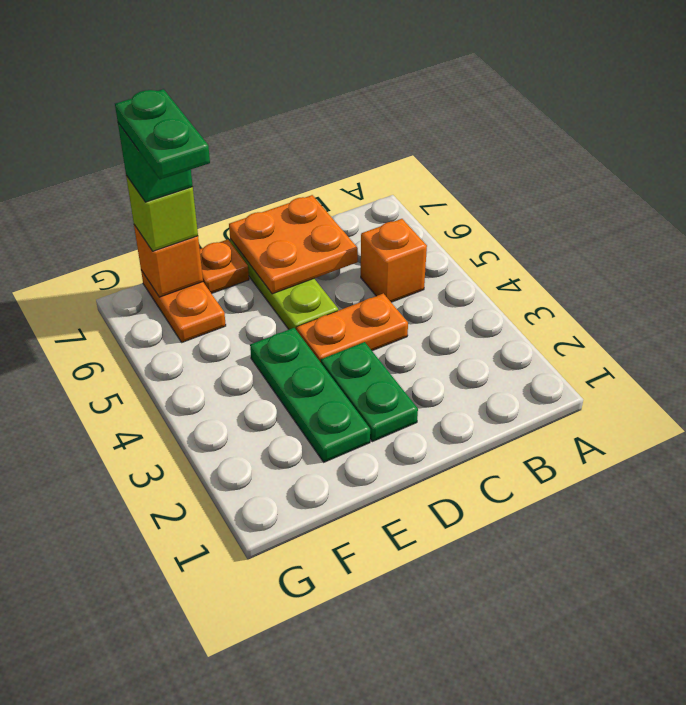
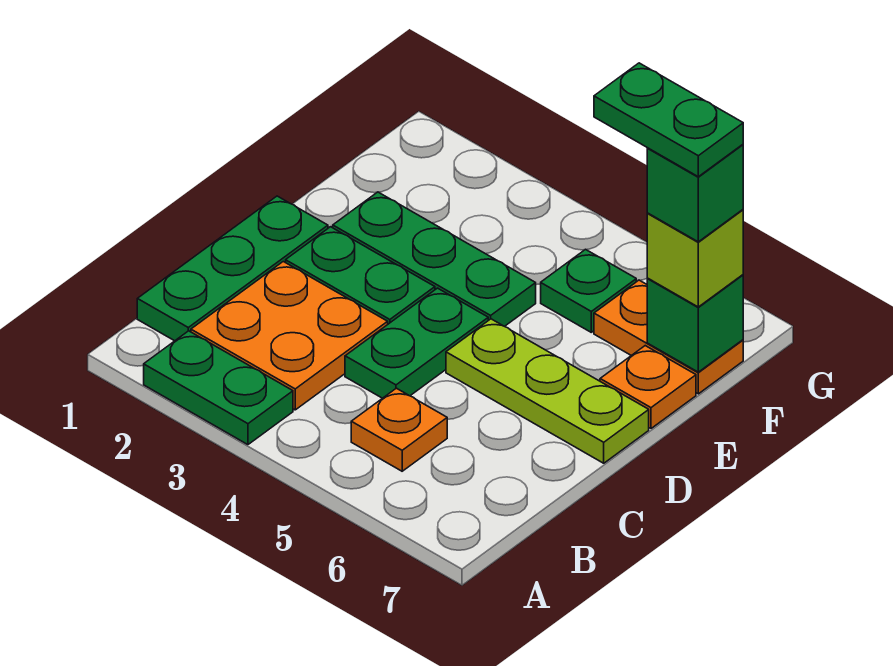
none -> green plate A2:A3 level 1
none -> green plate B1:D1 level 1
orange brick B5 level 1 -> orange plate B5 level 1
orange plate C4:D4 level 1 -> green plate C4:D4 level 1
orange plate C6:D7 level 2 -> orange plate B2:C3 level 1
none -> green plate F5 level 1
orange brick F7 level 2 -> green brick F7 level 2

